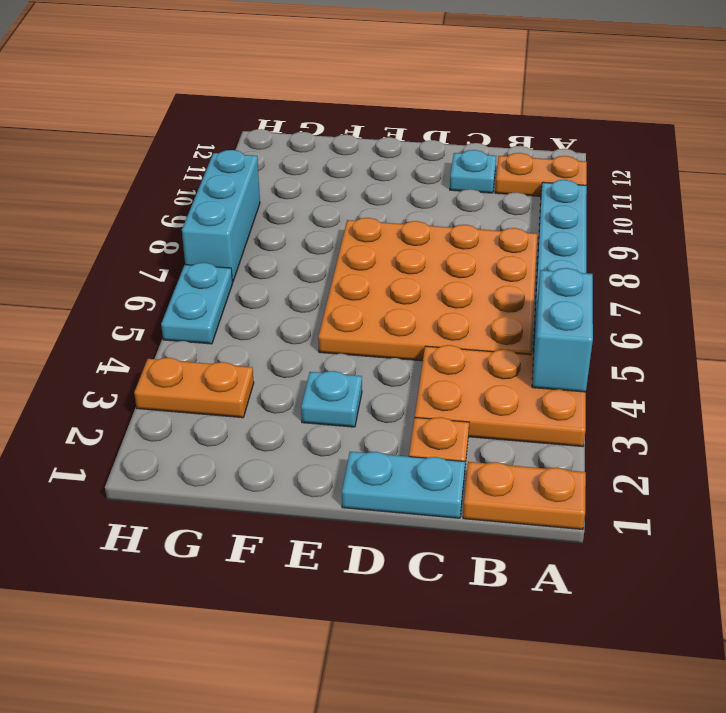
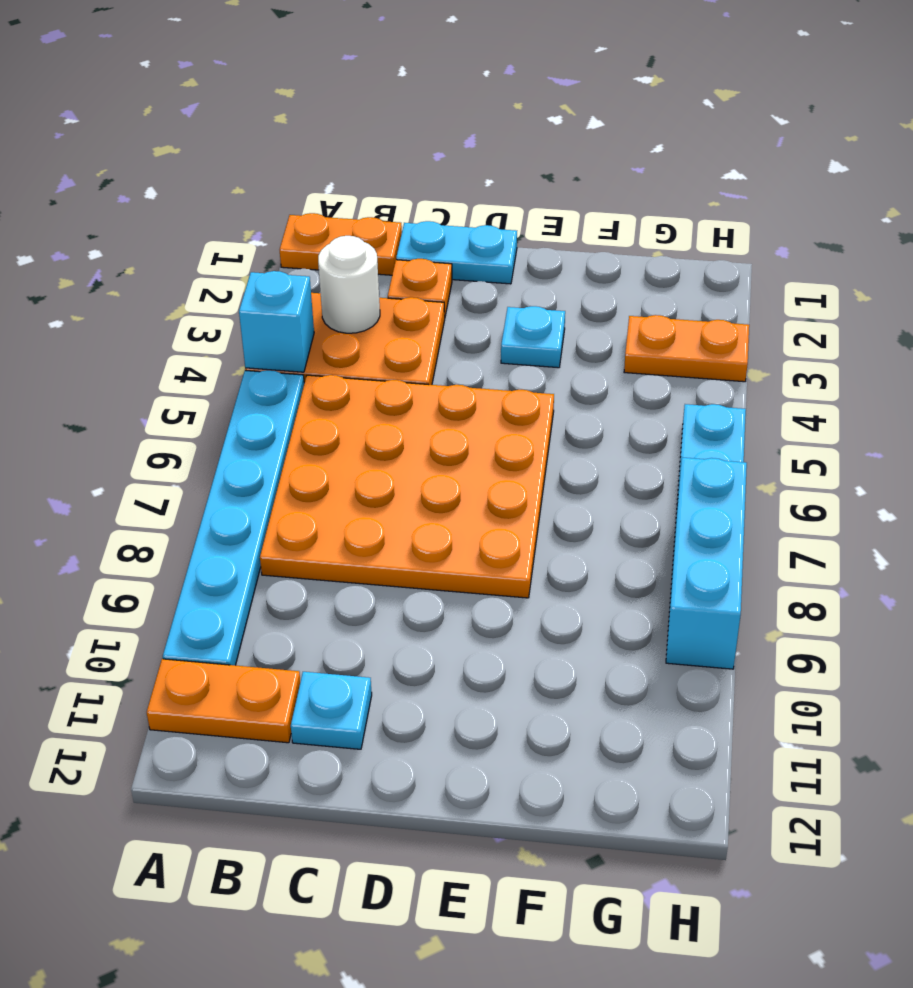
cyan brick A4:A5 level 2 -> cyan brick A4 level 2
none -> white round brick B3 level 2

